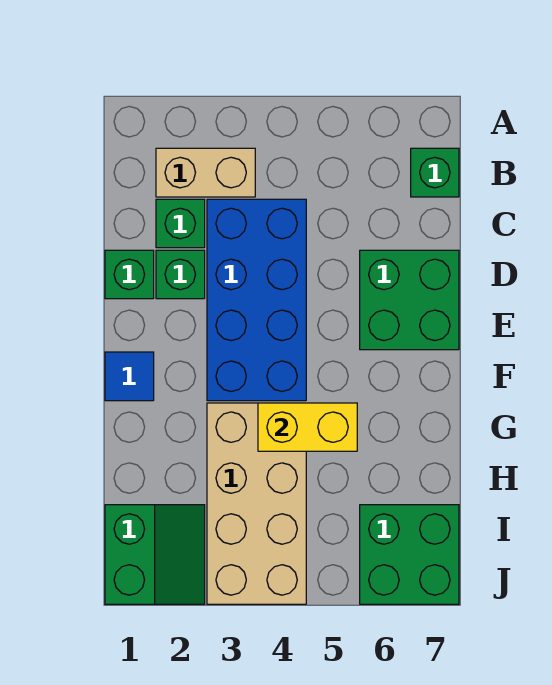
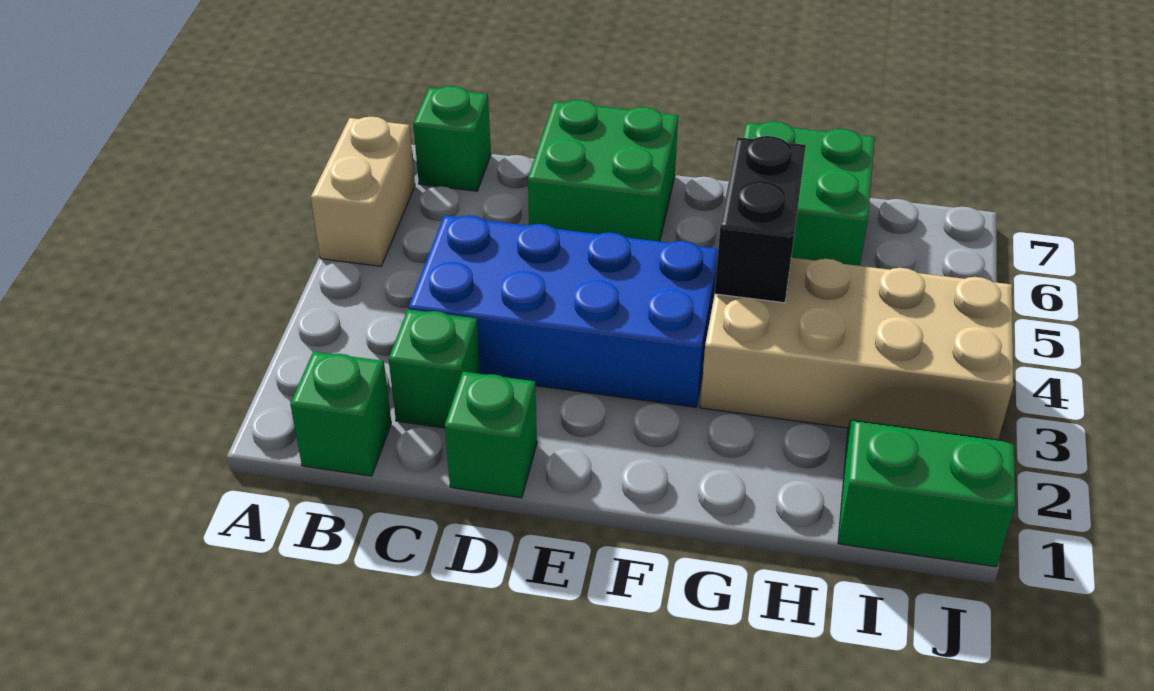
tan brick B2:B3 level 1 -> tan brick A5:A6 level 1
green brick D2 level 1 -> green brick B1 level 1
blue tile F1 level 1 -> none
yellow brick G4:G5 level 2 -> black brick G4:G5 level 2
green brick I6:J7 level 1 -> green brick G6:H7 level 1

